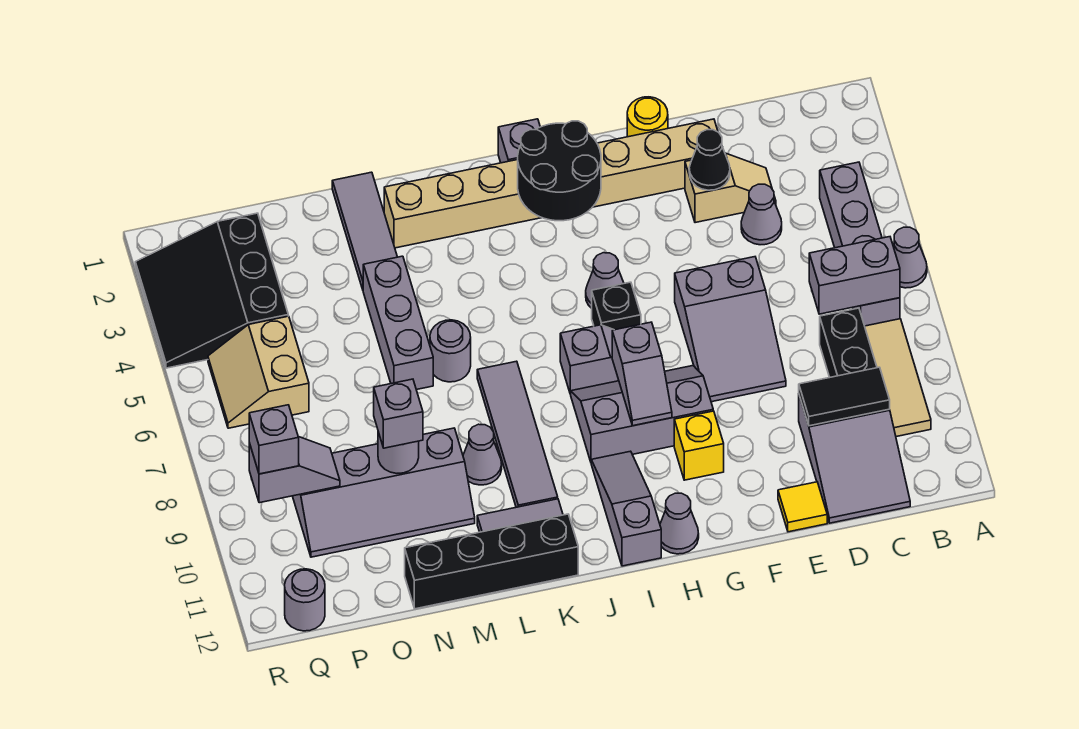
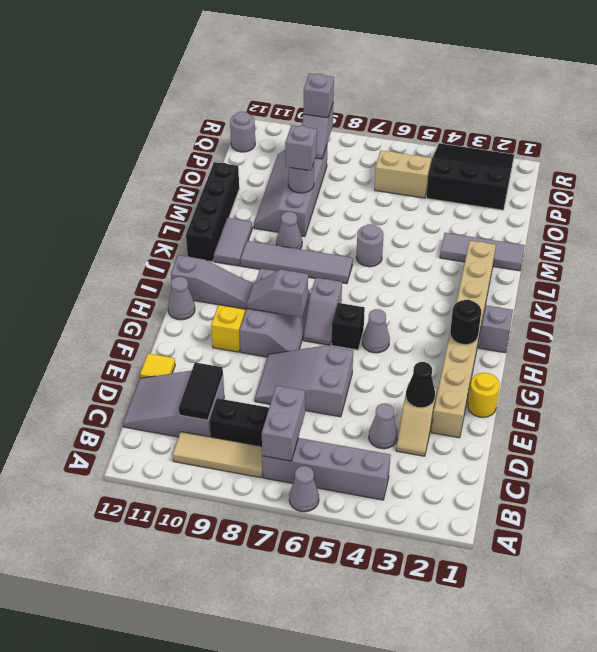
black round brick H2:I3 level 2 -> black round brick H2 level 2
grey brick M4:M6 level 1 -> none

